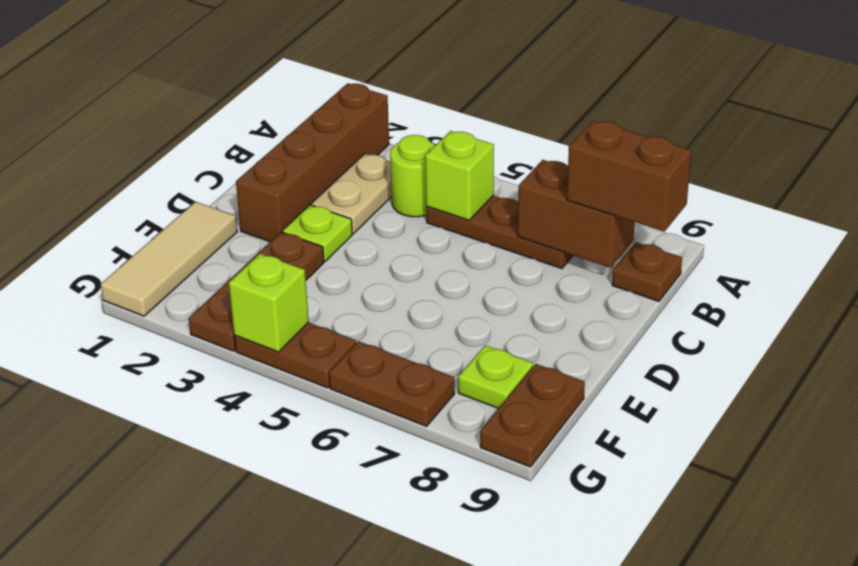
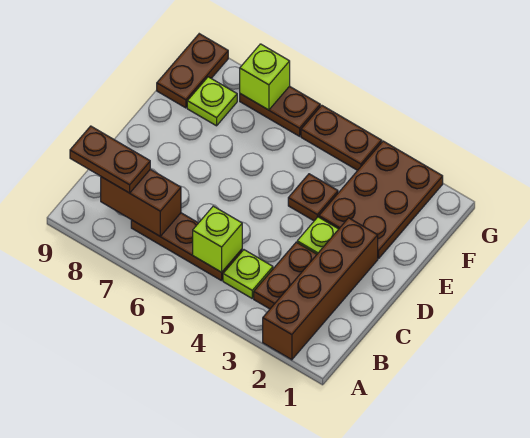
tan plate B3:C3 level 1 -> brown plate B3:C3 level 1
lime round brick B4 level 1 -> lime plate B4 level 1
brown brick B8:B9 level 3 -> brown plate B8:B9 level 3
brown plate B9 level 1 -> brown plate E4 level 1
tan tile E1:G1 level 1 -> none
brown plate E3:G3 level 1 -> brown plate E2:G3 level 1
lime brick G4 level 2 -> lime brick G7 level 2

